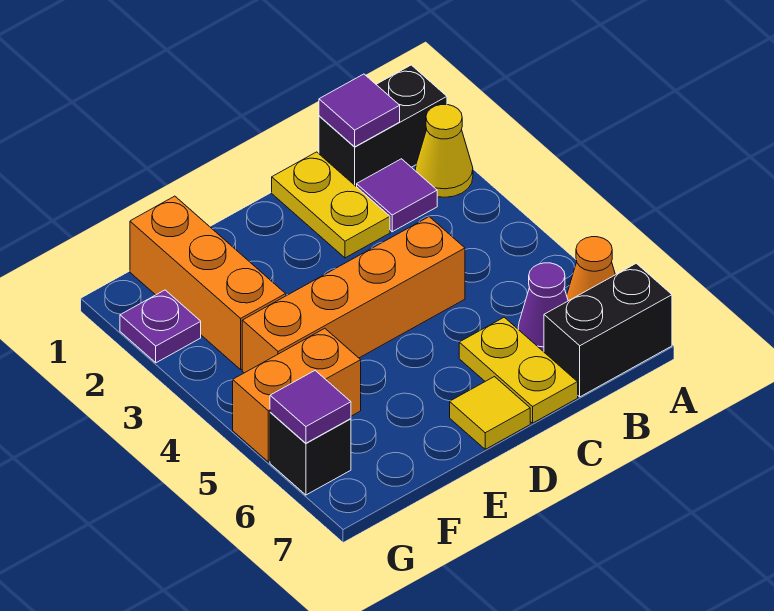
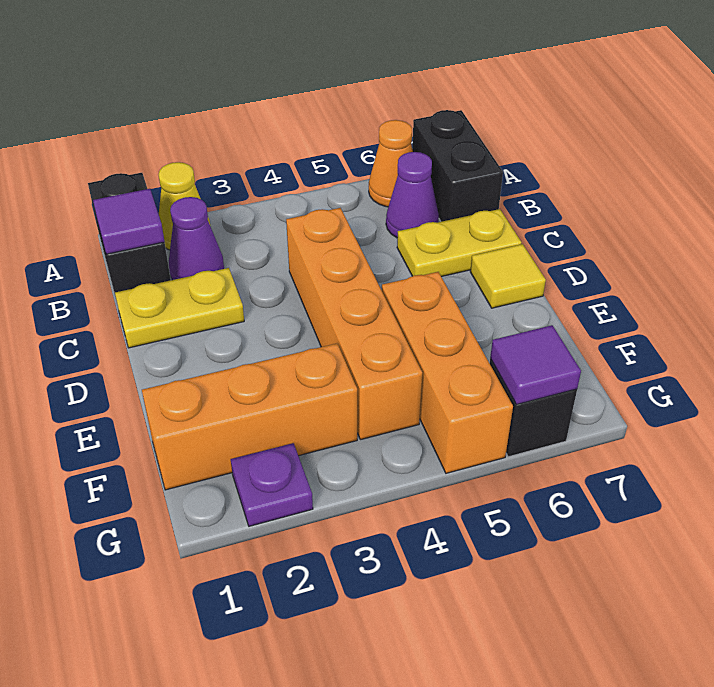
purple tile B2 level 1 -> purple cone B2 level 1
orange brick F5:G5 level 1 -> orange brick E5:G5 level 1

